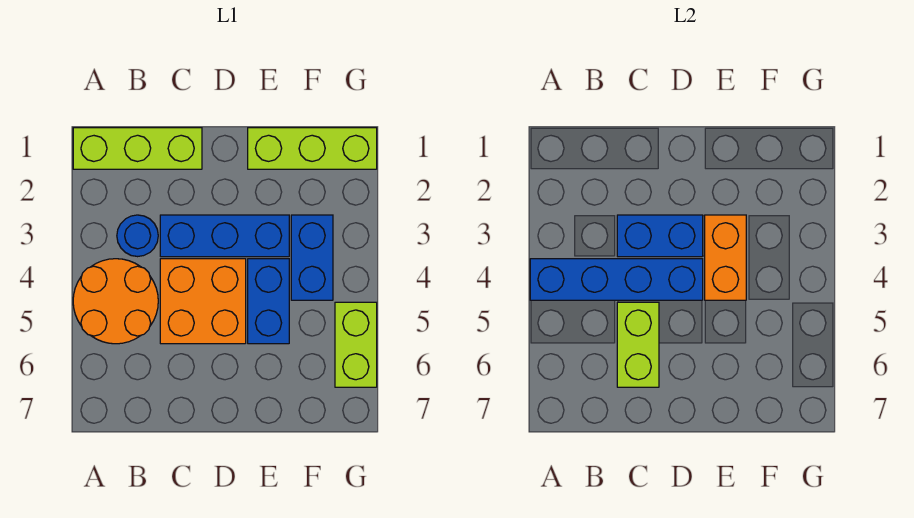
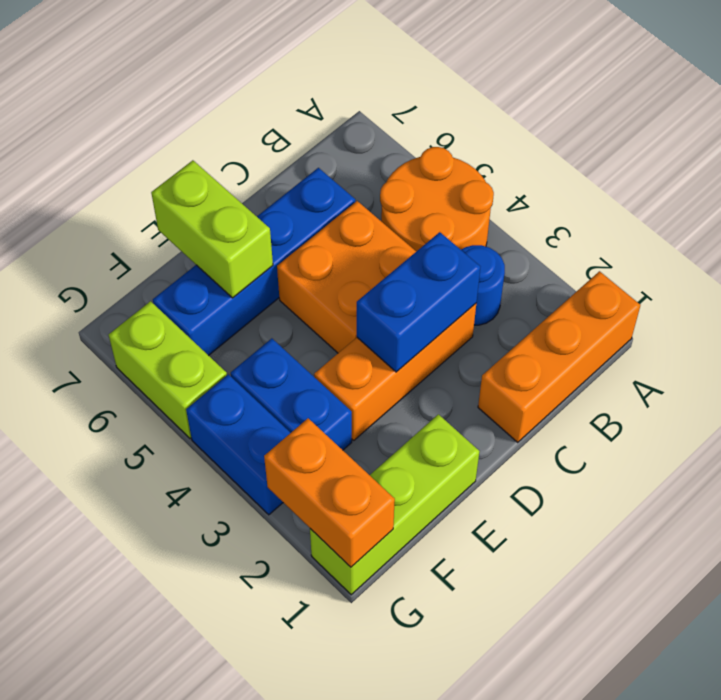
lime brick A1:C1 level 1 -> orange brick A1:C1 level 1
blue brick A4:D4 level 2 -> blue brick C6:F6 level 1
blue brick C3:E3 level 1 -> orange brick C3:E3 level 1
lime brick C5:C6 level 2 -> lime brick E6:E7 level 2
orange brick E3:E4 level 2 -> orange brick G1:G2 level 2
blue brick E4:E5 level 1 -> blue brick G3:G4 level 1

